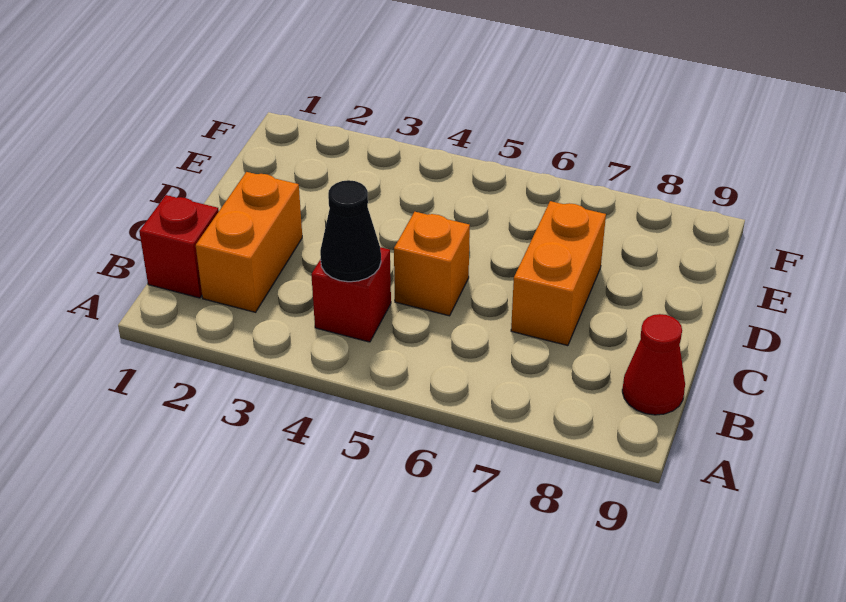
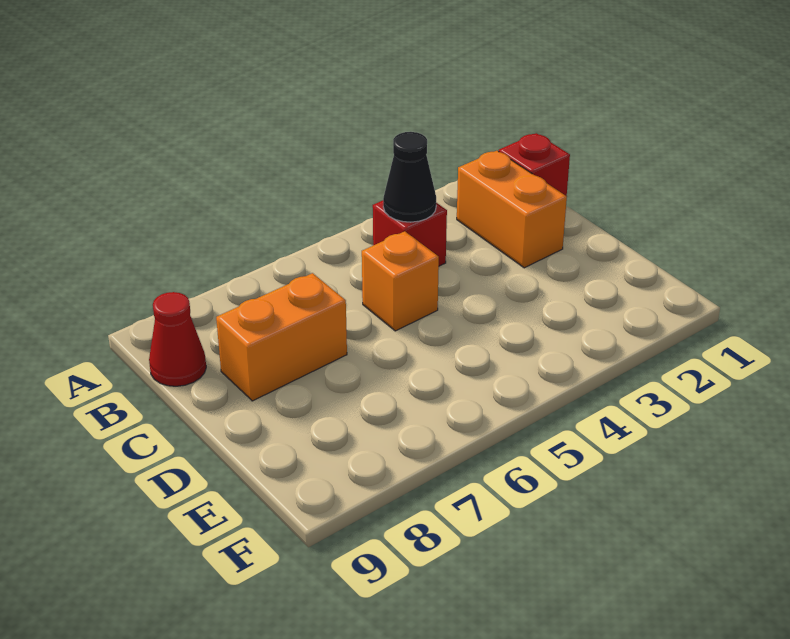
orange brick C7:D7 level 1 -> orange brick C7:C8 level 1

